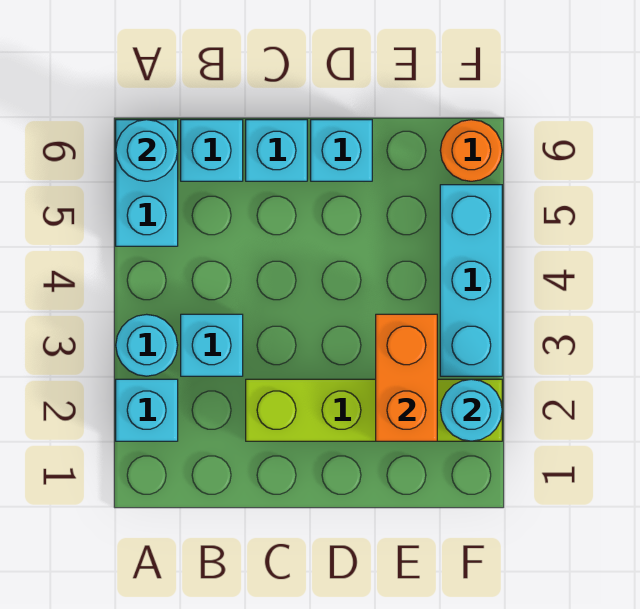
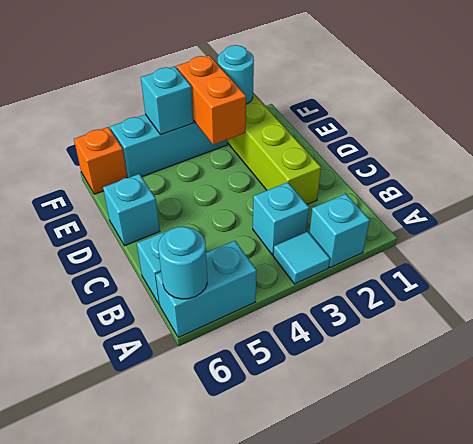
cyan round brick A3 level 1 -> cyan tile A3 level 1
cyan brick C6 level 1 -> cyan brick F4 level 2
orange brick E2:E3 level 2 -> orange brick E3:F3 level 2
orange round brick F6 level 1 -> orange brick F6 level 1

